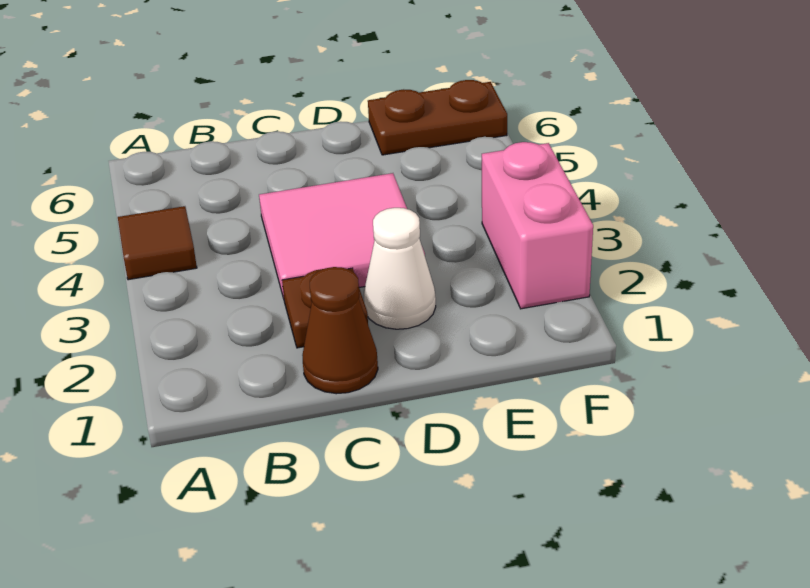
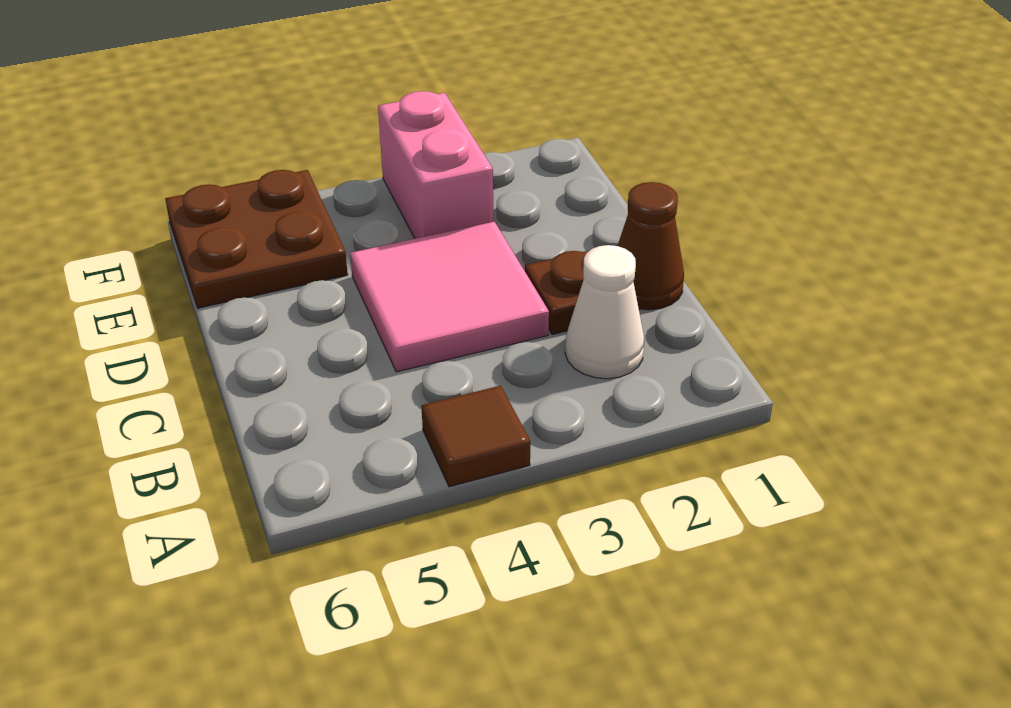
white cone D2 level 1 -> white cone B2 level 1
brown plate E6:F6 level 1 -> brown plate E5:F6 level 1
pink brick F2:F3 level 1 -> pink brick E3:F3 level 1

